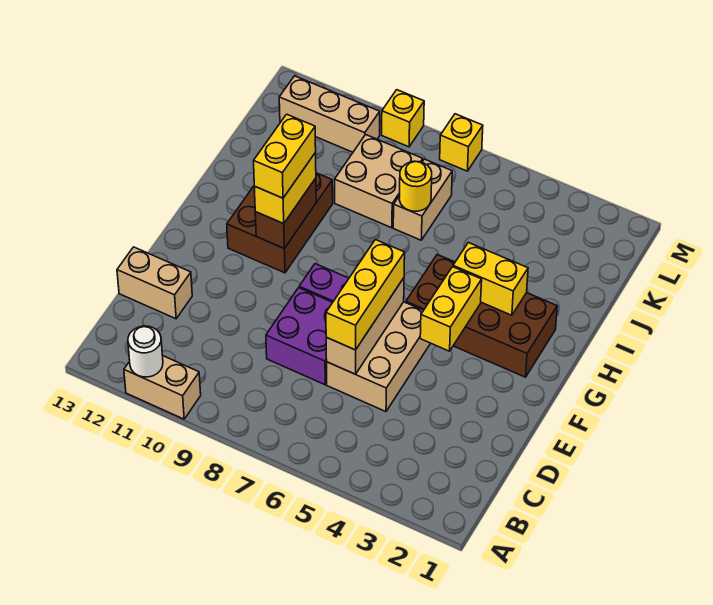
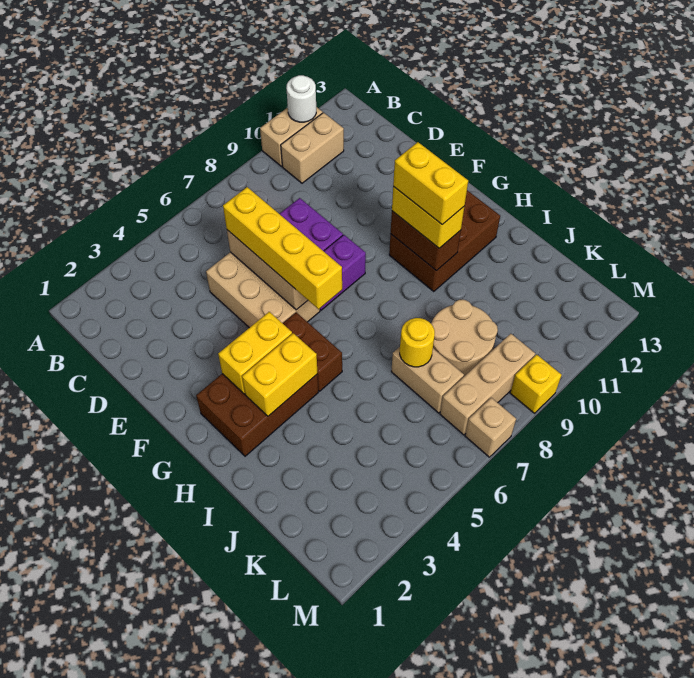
yellow brick D6:F6 level 3 -> yellow brick D6:G6 level 3
tan brick D12:D13 level 1 -> tan brick B10:B11 level 1
yellow brick F4:G4 level 2 -> yellow brick G3:G4 level 2
brown brick G10:I11 level 1 -> brown brick G10:H12 level 1
tan brick J8:K9 level 1 -> tan round brick J8:K9 level 1
tan brick L10:L12 level 1 -> tan brick L7:L9 level 1
yellow brick M7 level 1 -> tan brick M7 level 1

